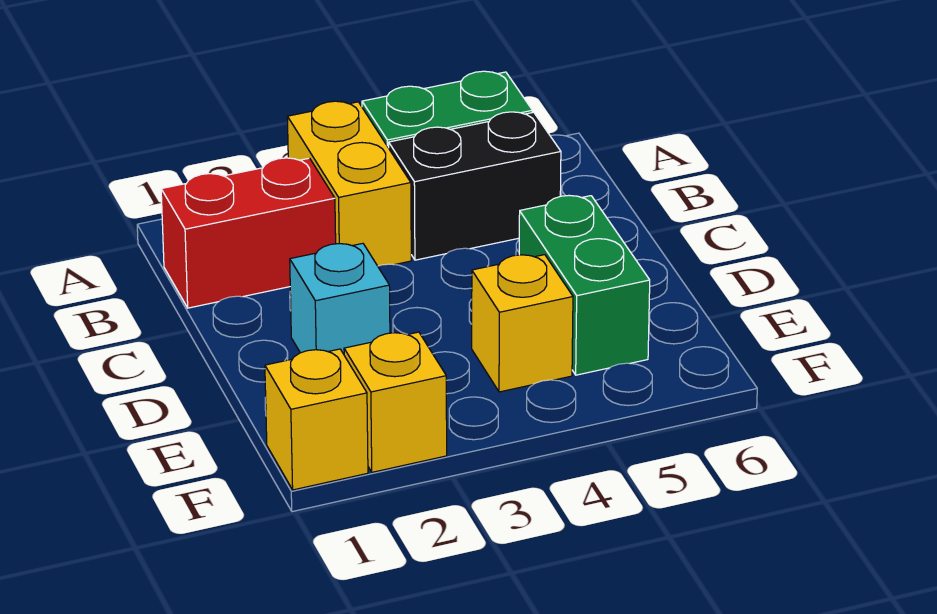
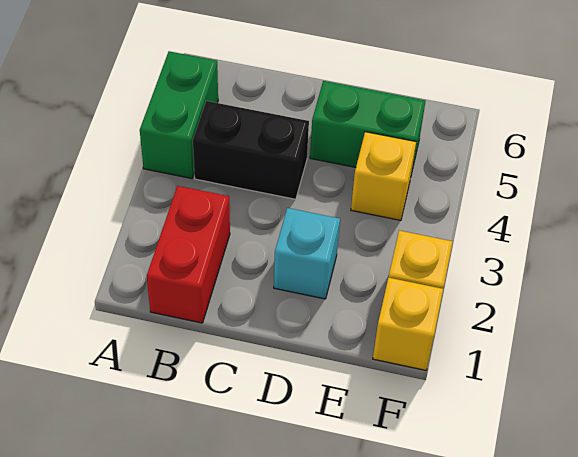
yellow brick A3:B3 level 1 -> none
black brick B4:B5 level 1 -> black brick B4:C4 level 1

